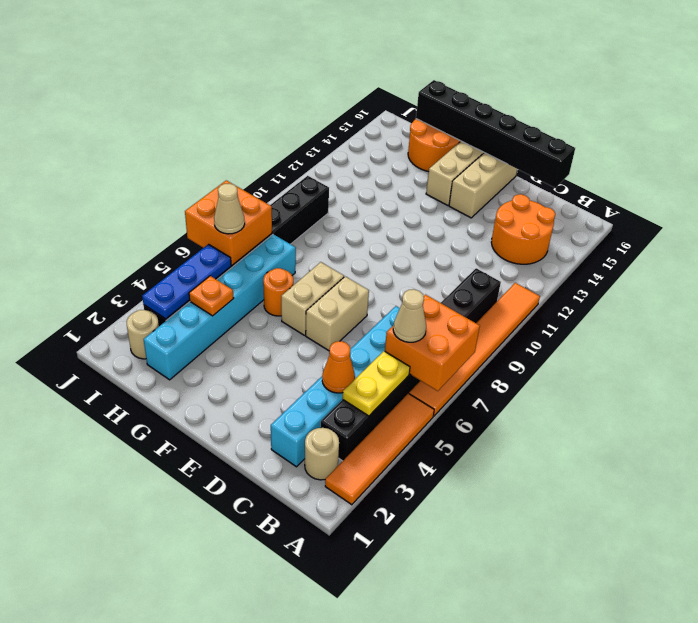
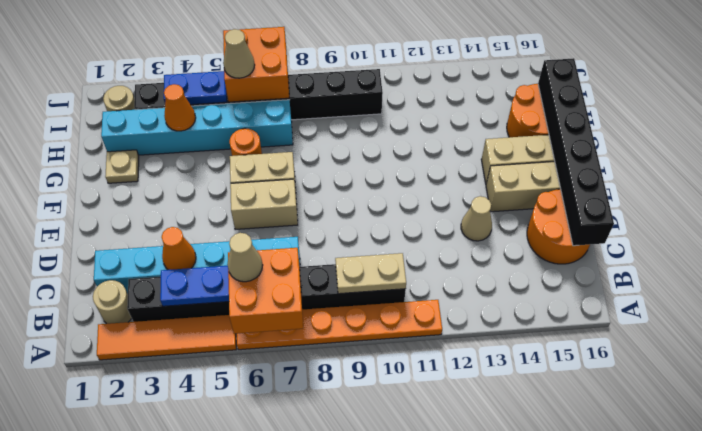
orange tile A6:A11 level 1 -> orange plate A6:A11 level 1
yellow plate B4:B5 level 2 -> blue plate B4:B5 level 2
none -> tan plate B9:B10 level 2
orange round brick B13:C14 level 1 -> orange round brick C15:D16 level 1
none -> tan cone D13 level 1
none -> tan plate G2 level 1
orange plate H4 level 2 -> orange cone H4 level 2
blue plate I3:I5 level 2 -> blue plate I4:I5 level 2

